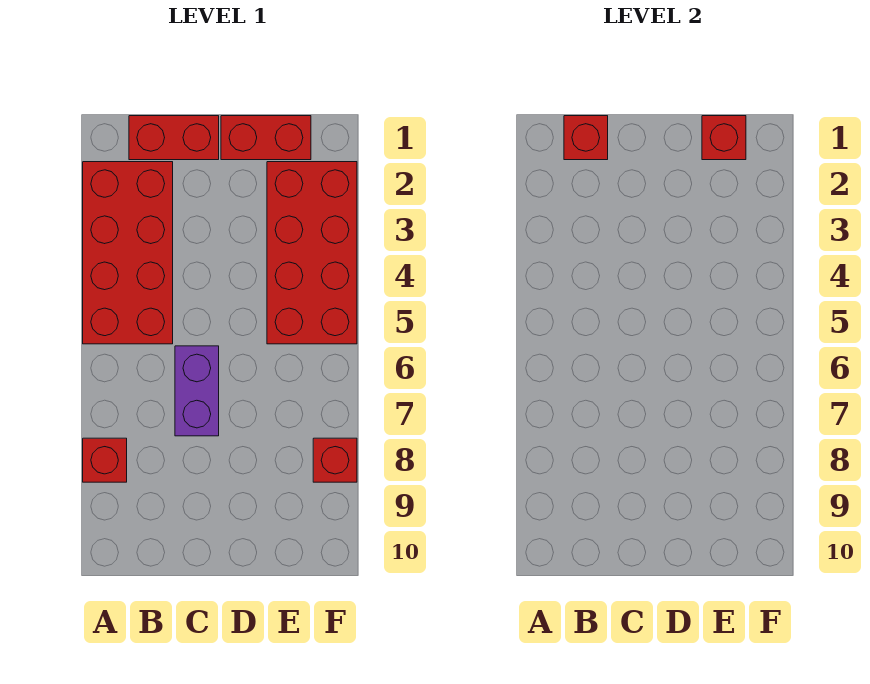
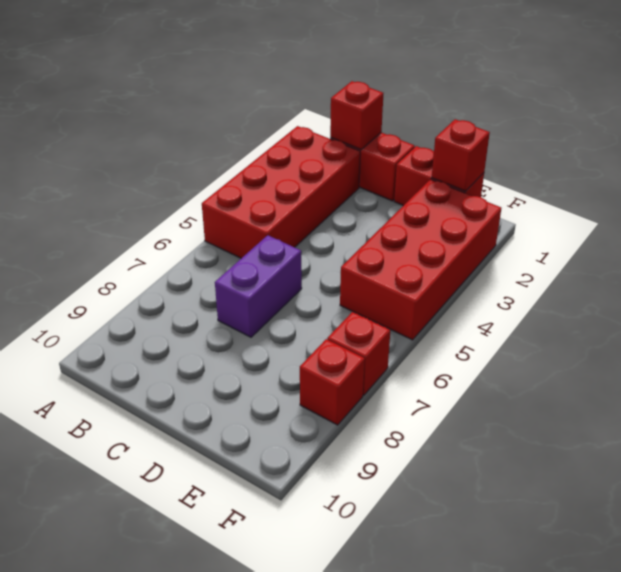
red brick A8 level 1 -> red brick F7 level 1

